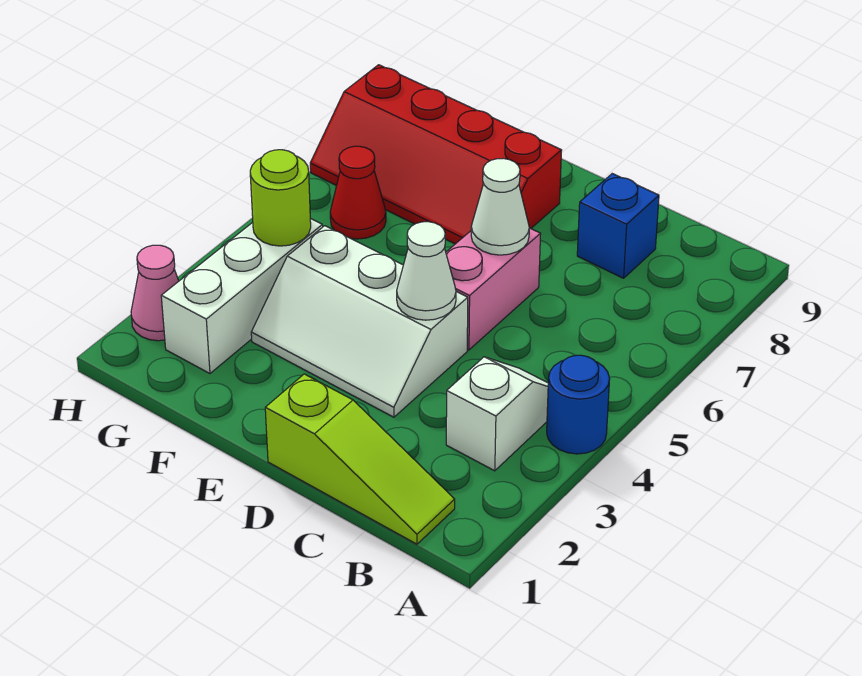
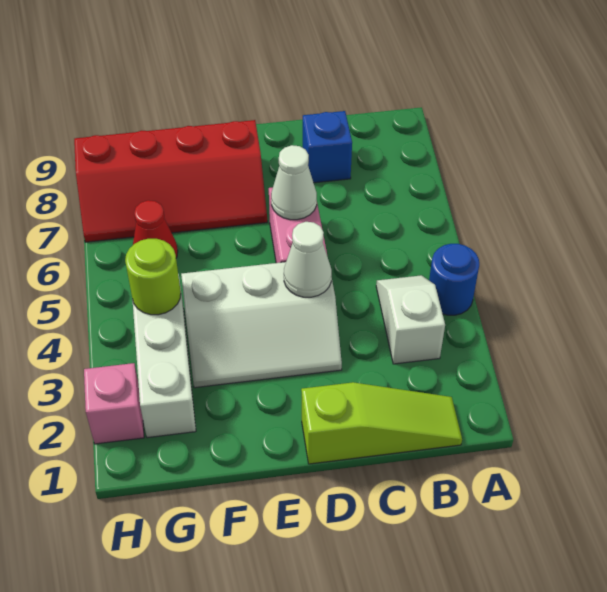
pink cone H2 level 1 -> pink brick H2 level 1

